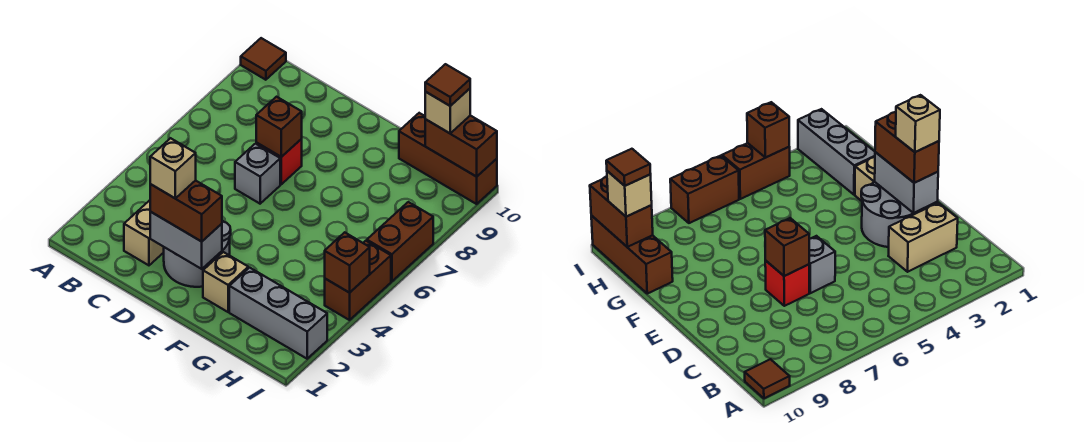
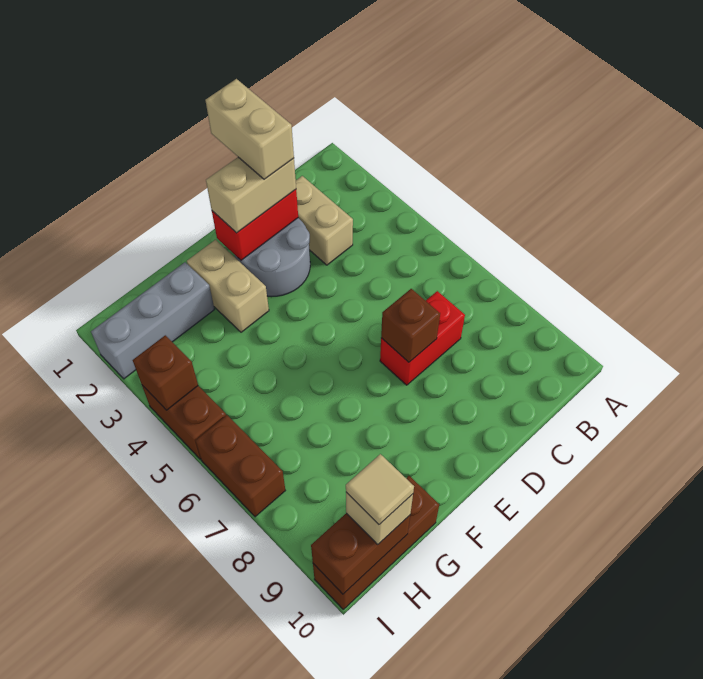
brown tile A10 level 1 -> none
grey brick D2:E2 level 2 -> red brick D2:E2 level 2
brown brick D2:E2 level 3 -> tan brick D2:E2 level 3
tan brick D2 level 4 -> tan brick D1:D2 level 4
grey brick D6 level 1 -> none
red brick D7 level 1 -> red brick C7:D7 level 1
tan brick F2 level 1 -> tan brick F2:F3 level 1
brown tile H10 level 4 -> tan tile H10 level 4

